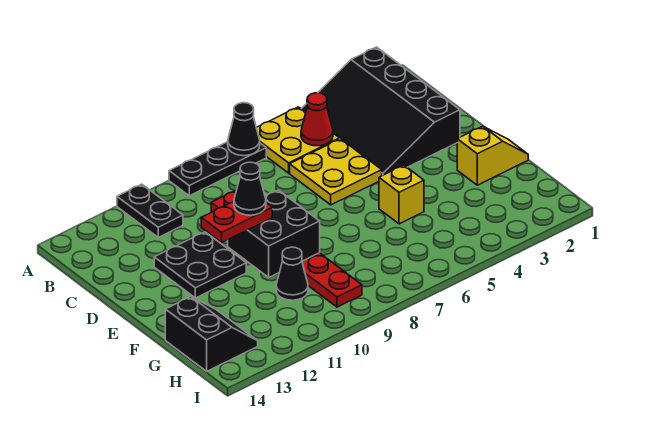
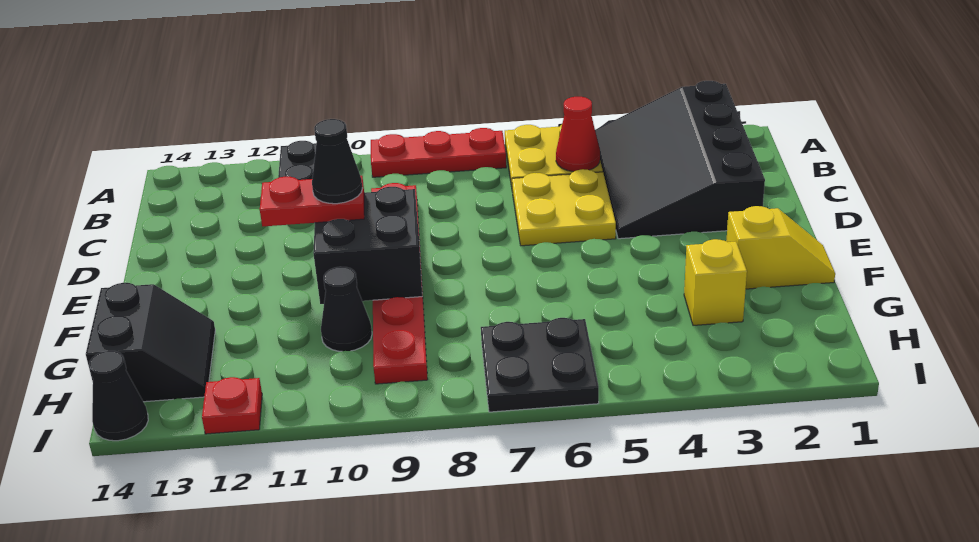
black plate A7:A9 level 1 -> red plate A7:A9 level 1
black cone A7 level 2 -> black cone I14 level 1
black plate D11:E12 level 1 -> black plate H6:I7 level 1
yellow brick F5 level 1 -> yellow brick G3 level 1
none -> red plate I12 level 1

